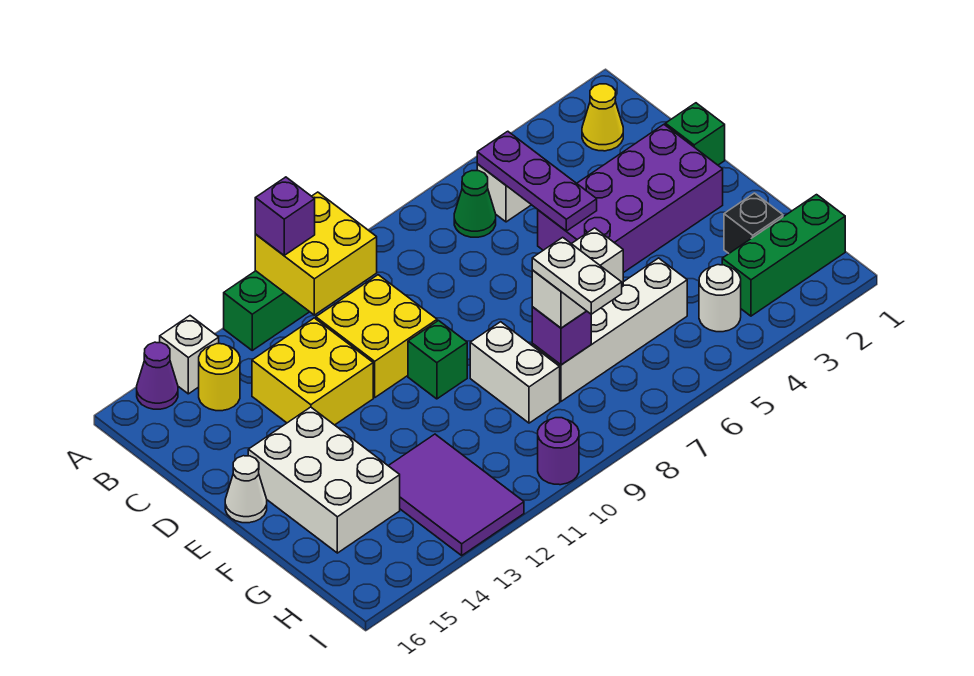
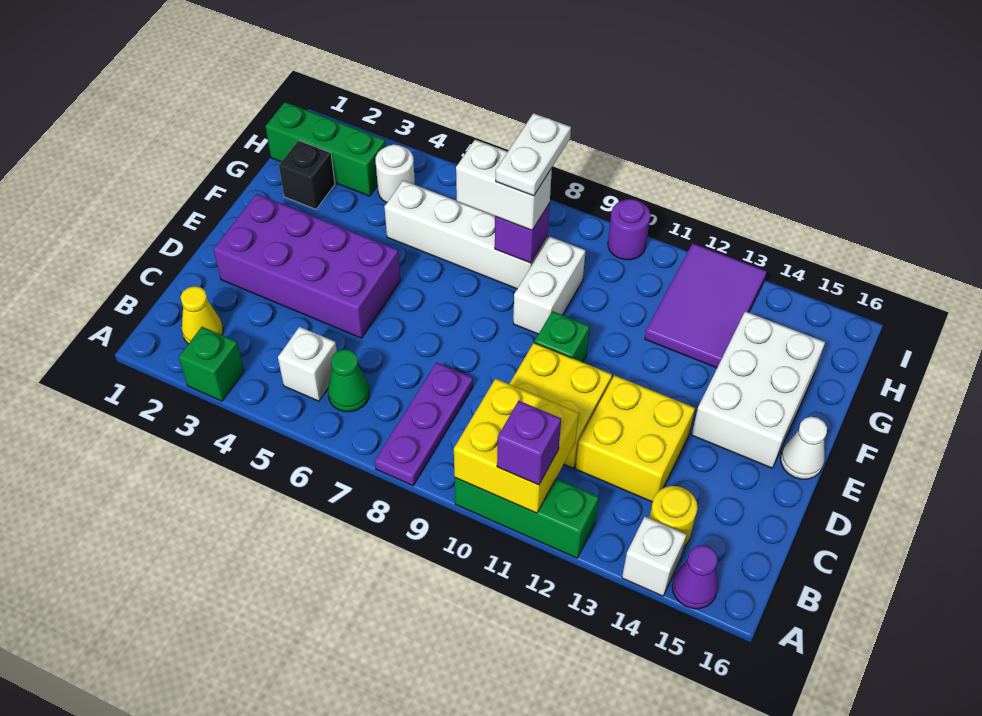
purple plate B5:D5 level 2 -> purple plate A8:C8 level 1
green brick D1 level 1 -> green brick A3 level 1

